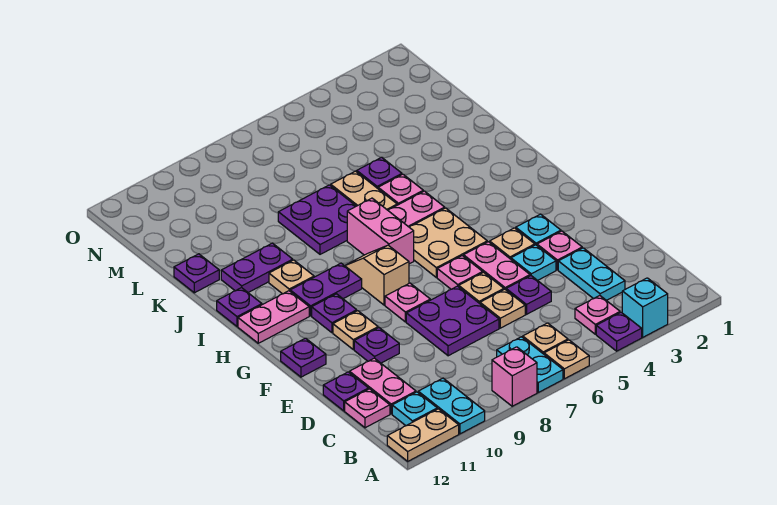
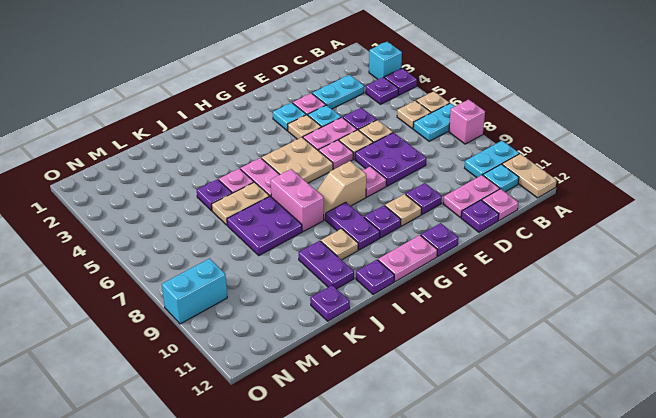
pink plate B4 level 1 -> purple plate B4 level 1
pink brick H7:I7 level 1 -> pink brick I7:I8 level 1
pink plate H11:H12 level 1 -> pink plate G12:H12 level 1
none -> cyan brick N9:O9 level 1

